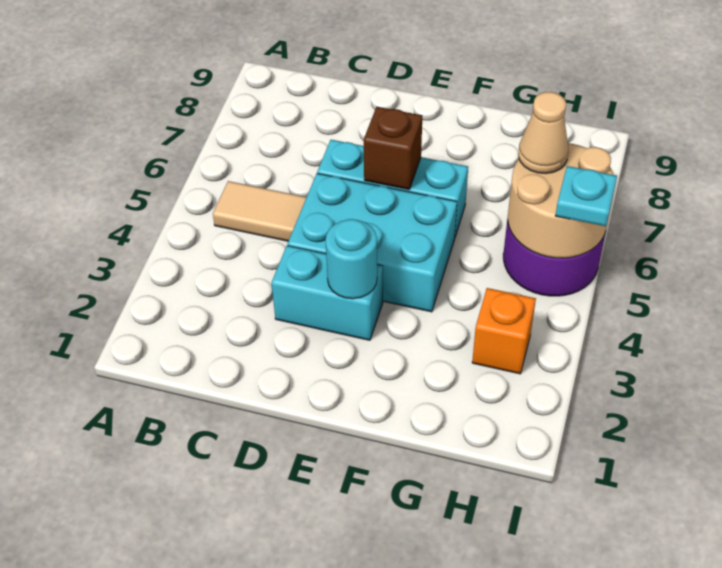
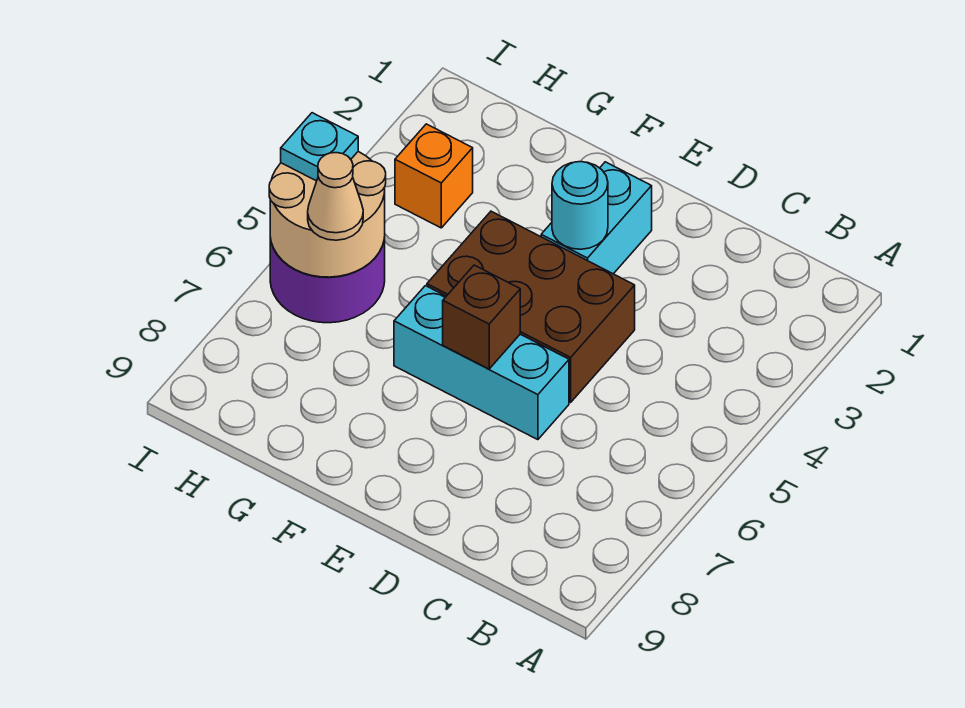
tan tile B5:C5 level 1 -> none
cyan brick D3:E3 level 1 -> cyan brick E2:E3 level 1
cyan brick D4:F5 level 1 -> brown brick D4:F5 level 1

